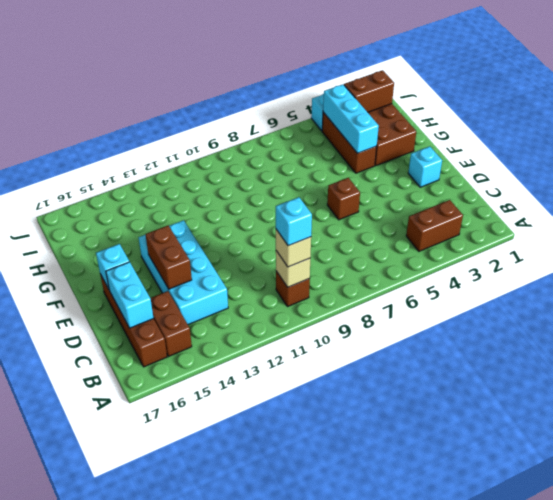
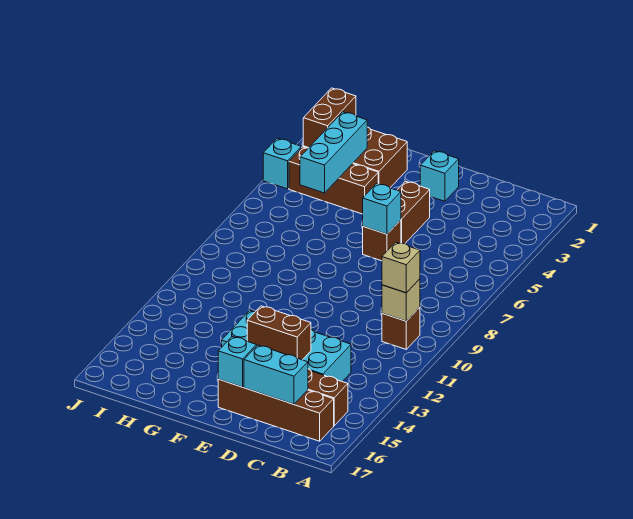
brown brick B3:B4 level 1 -> brown brick E4:E5 level 1
cyan brick B10 level 4 -> cyan brick E6 level 2
cyan brick G4:I4 level 2 -> cyan brick H3:H5 level 2

